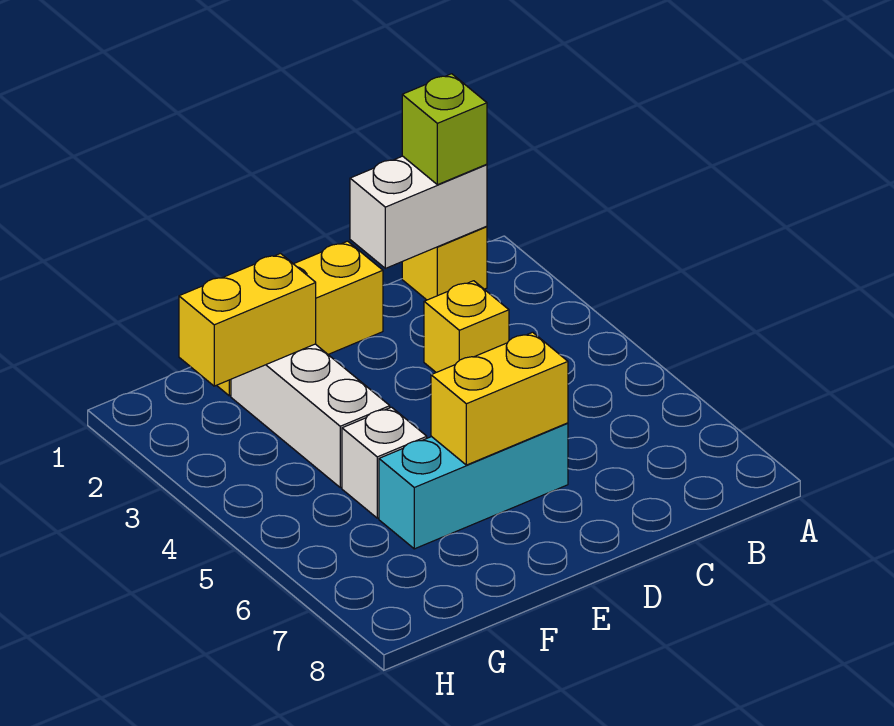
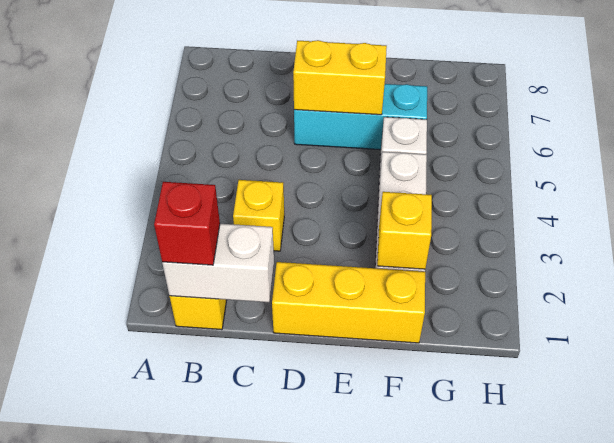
lime brick B1 level 3 -> red brick B1 level 3
yellow brick F2:G2 level 2 -> yellow brick F2 level 2

